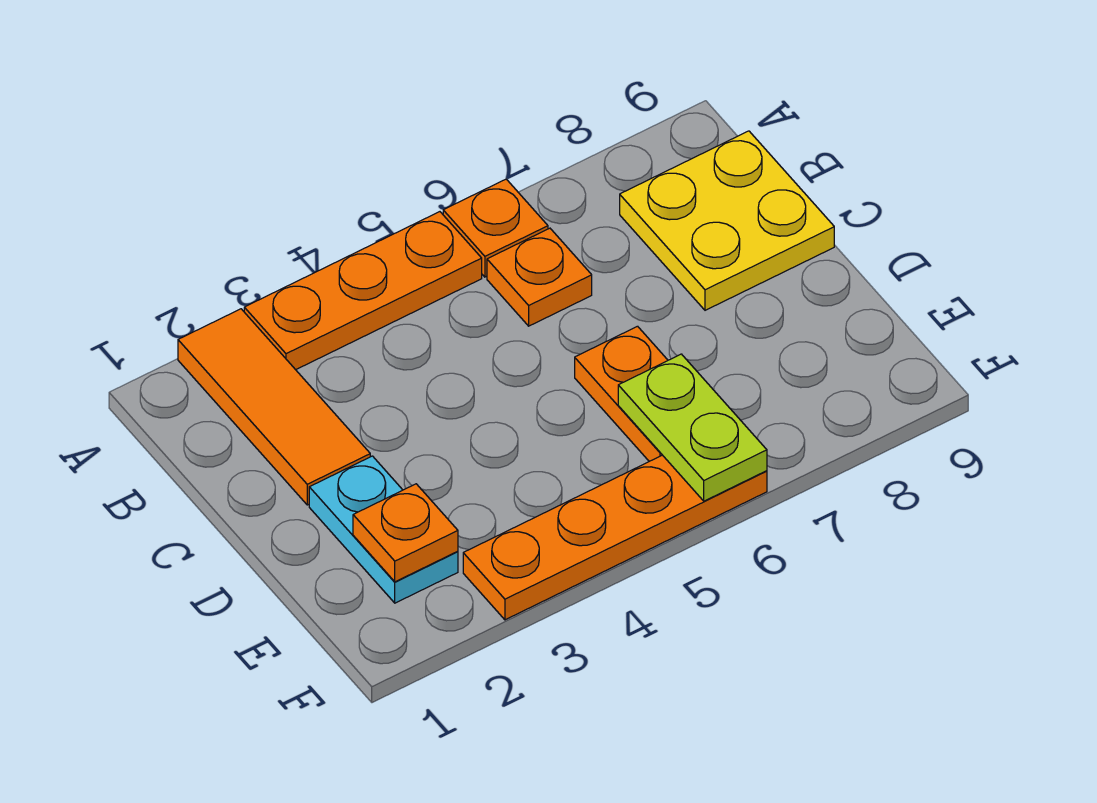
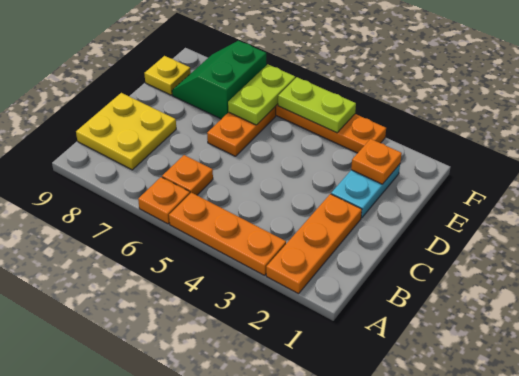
orange tile A2:C2 level 1 -> orange plate A2:C2 level 1
none -> green slope E7:F8 level 1 top 7
none -> yellow plate E9 level 1
none -> lime plate F4:F5 level 2

